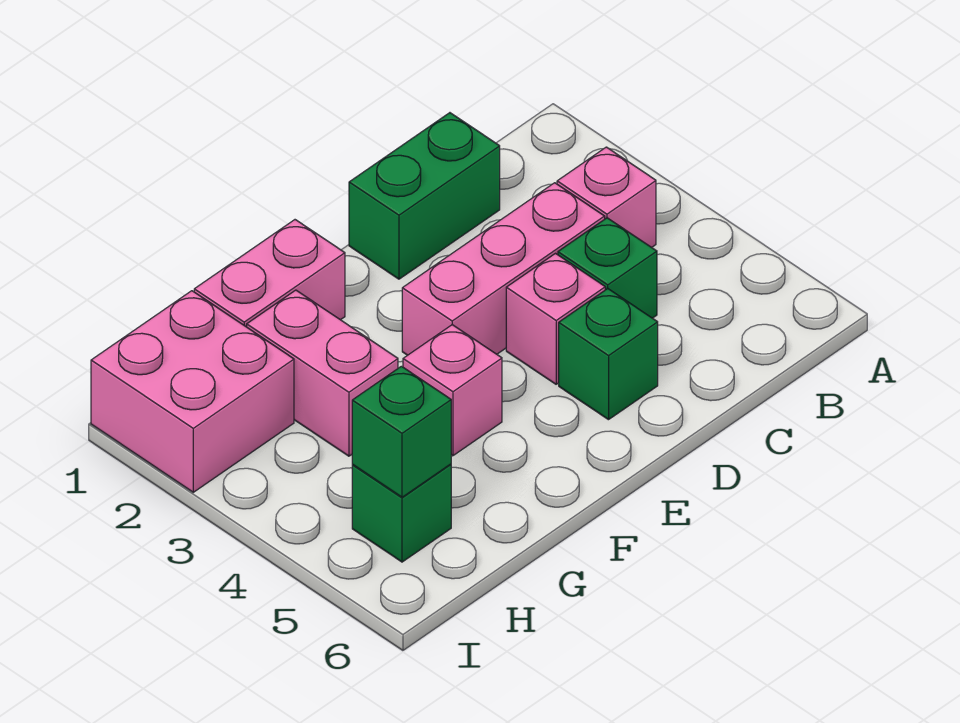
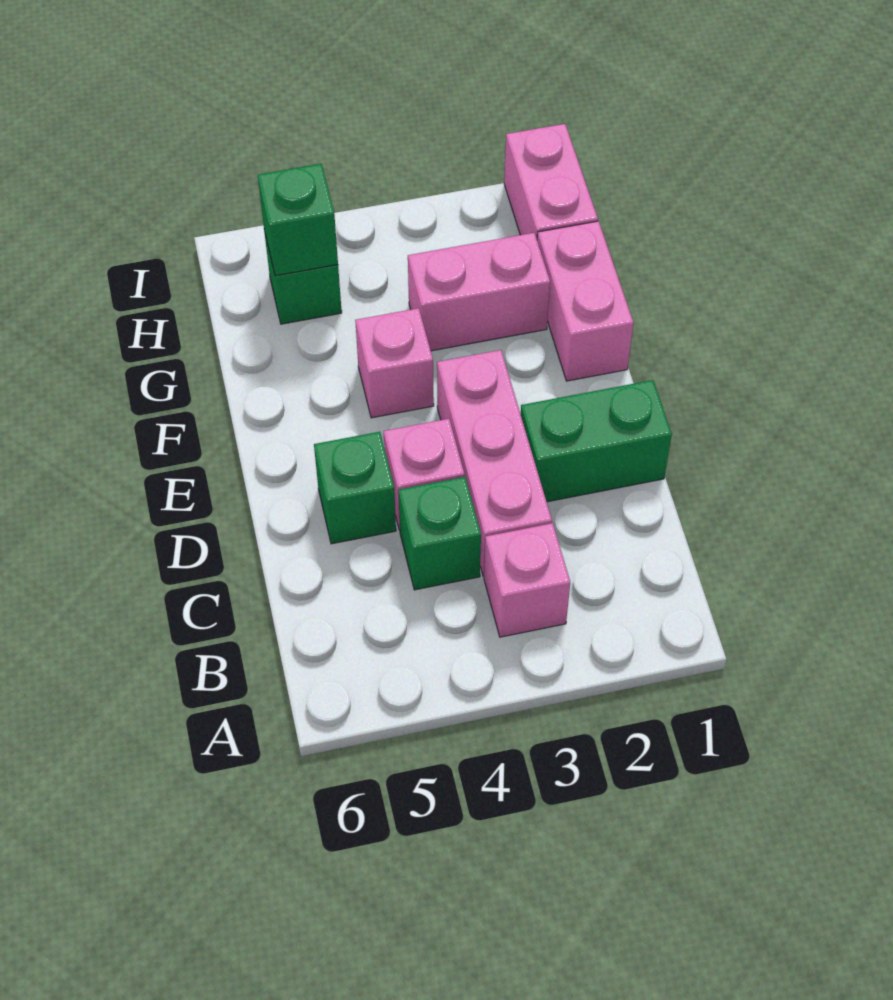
green brick C1:D1 level 1 -> green brick D1:D2 level 1
pink brick H1:I2 level 1 -> pink brick H1:I1 level 1

